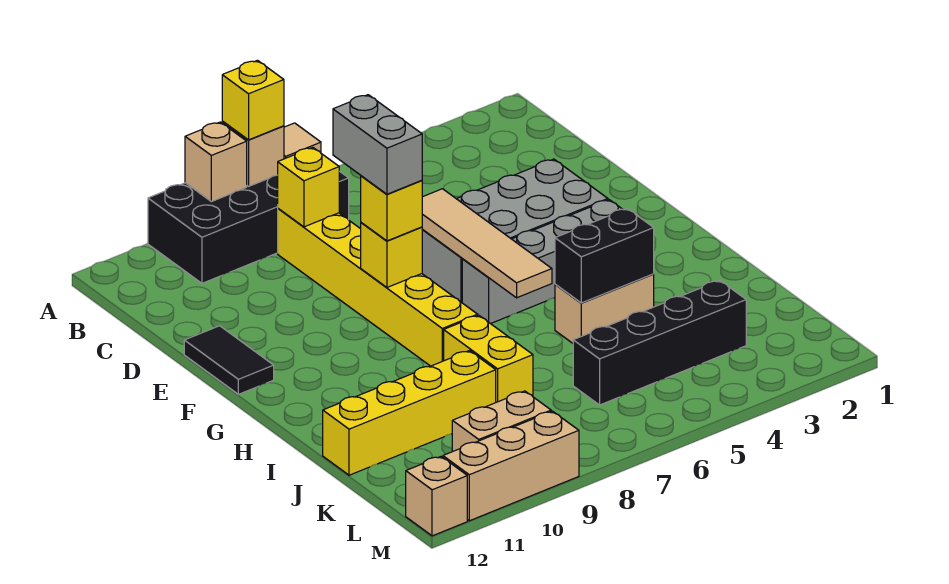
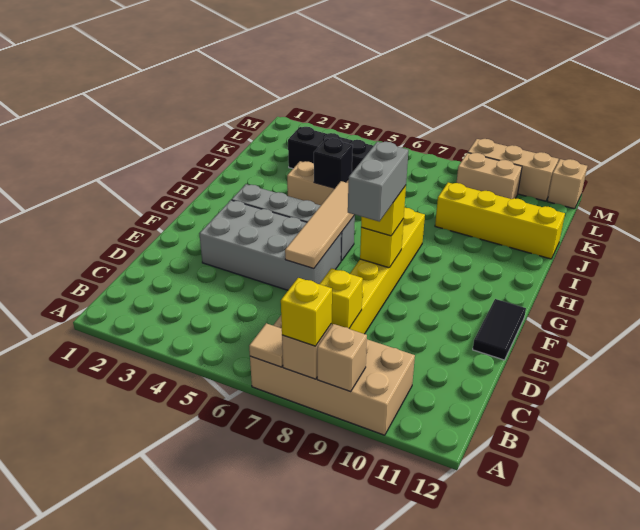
black brick A7:B10 level 1 -> tan brick A7:B10 level 1
black brick I4:I5 level 2 -> black brick I5 level 2
yellow brick I8:J8 level 1 -> none

